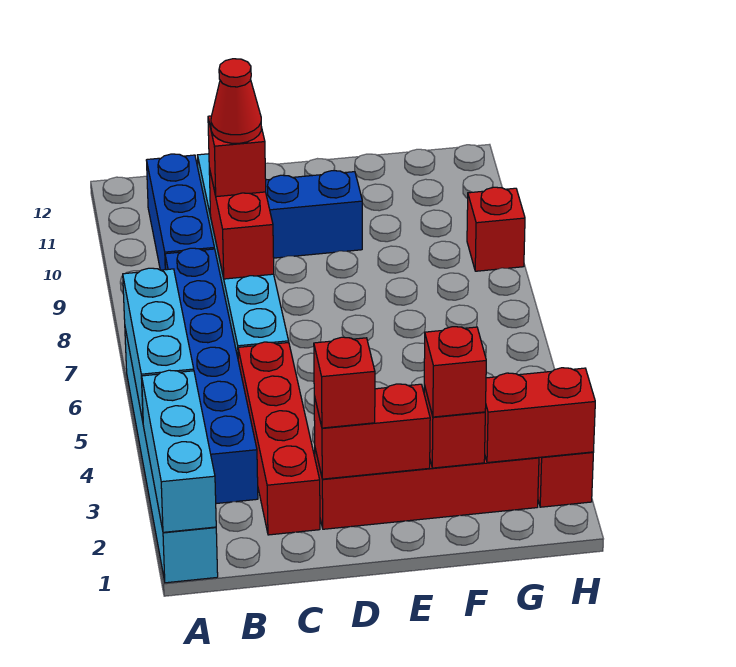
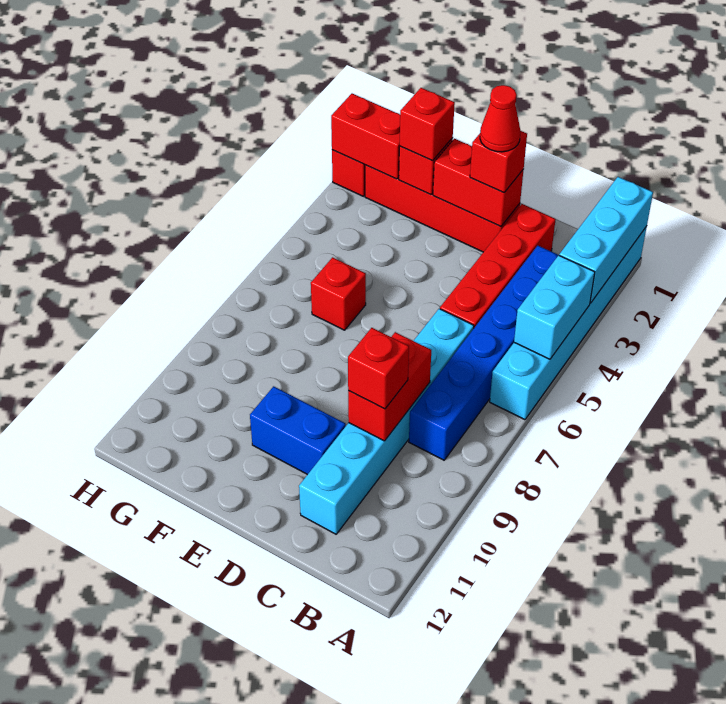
cyan brick A4:A6 level 2 -> cyan brick A4:A5 level 2
blue brick B9:B11 level 1 -> none
red cone C9 level 4 -> red cone D2 level 4
red brick H9 level 1 -> red brick F6 level 1

